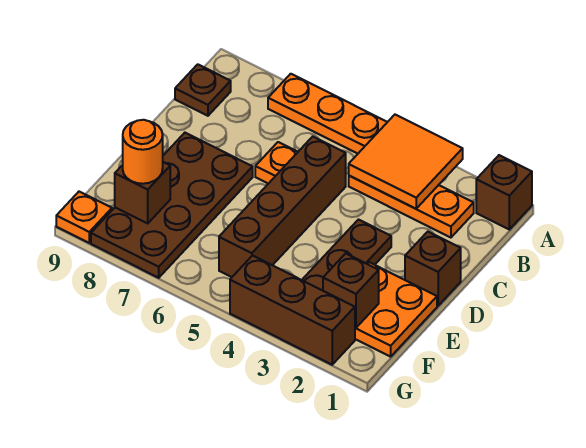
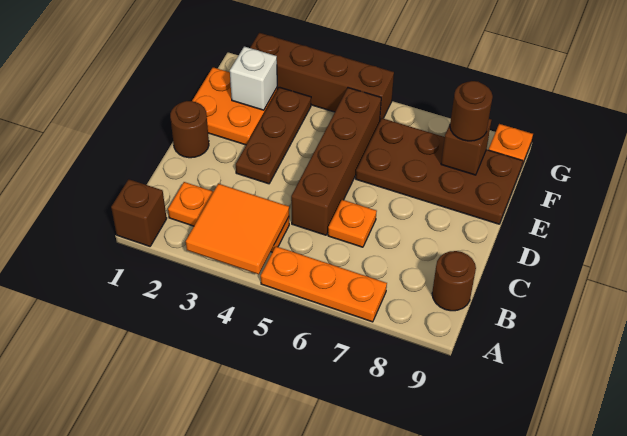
brown plate B9 level 1 -> brown round brick B9 level 1
brown brick D1 level 1 -> brown round brick D1 level 1
brown plate D7:G8 level 1 -> brown plate E6:F9 level 1
brown brick F2 level 2 -> white brick F2 level 2
orange round brick F8 level 3 -> brown round brick F8 level 3
brown brick G2:G4 level 1 -> brown brick G2:G5 level 1

